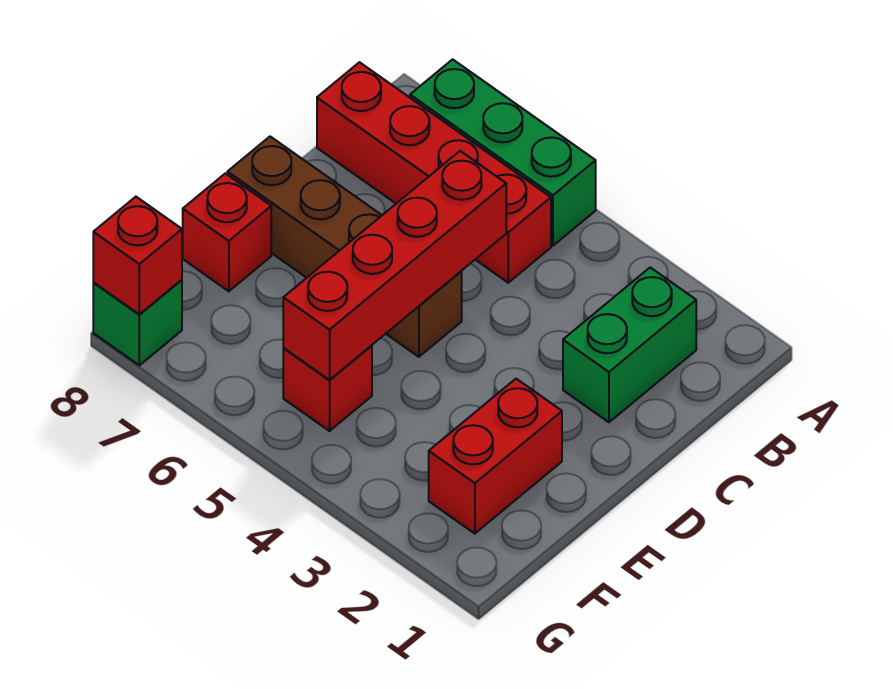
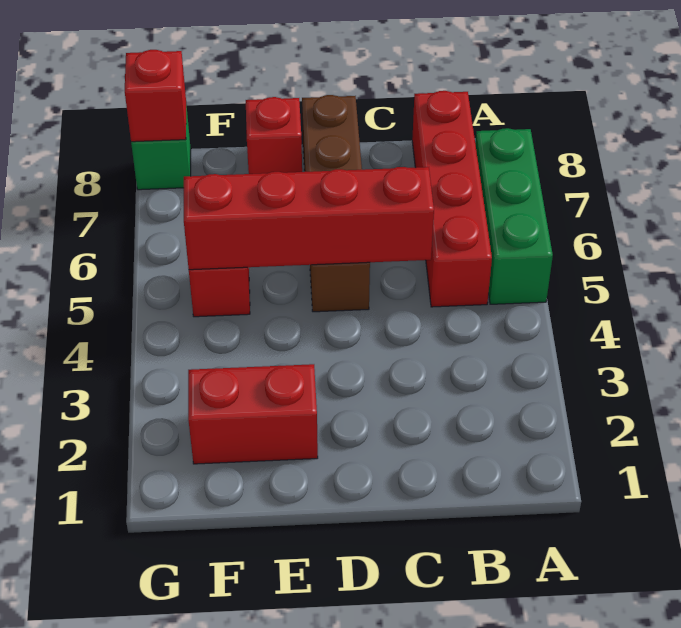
green brick B2:C2 level 1 -> none

